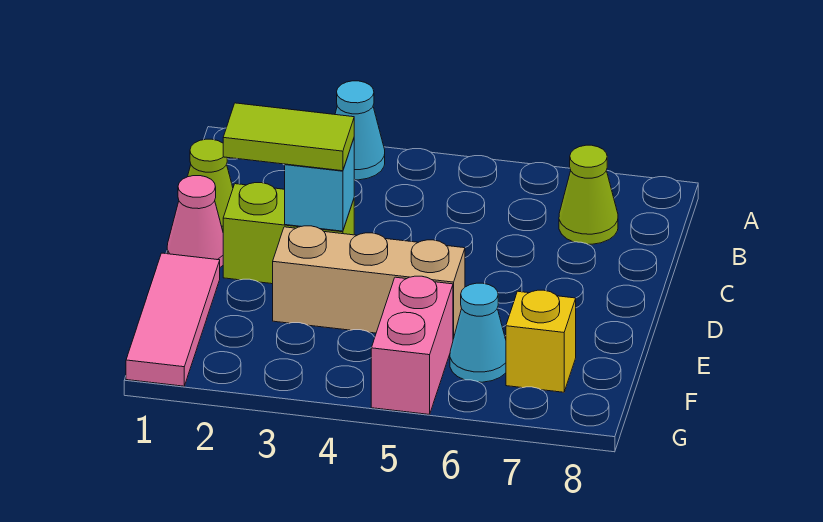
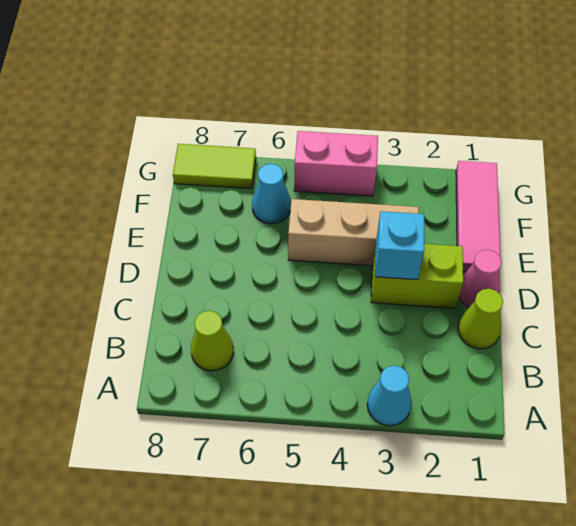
lime tile D2:D3 level 3 -> lime tile G7:G8 level 1
pink brick F5:G5 level 1 -> pink brick G4:G5 level 1
yellow brick F7 level 1 -> none

